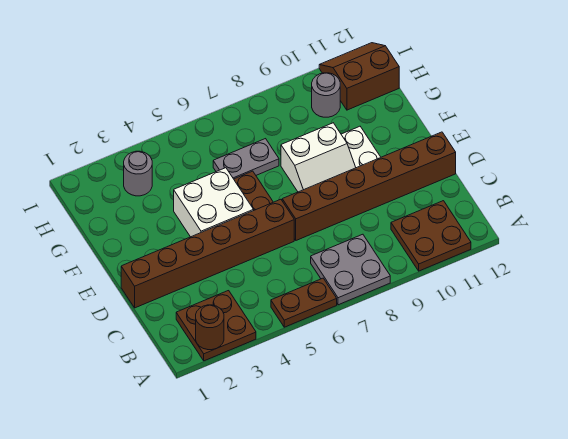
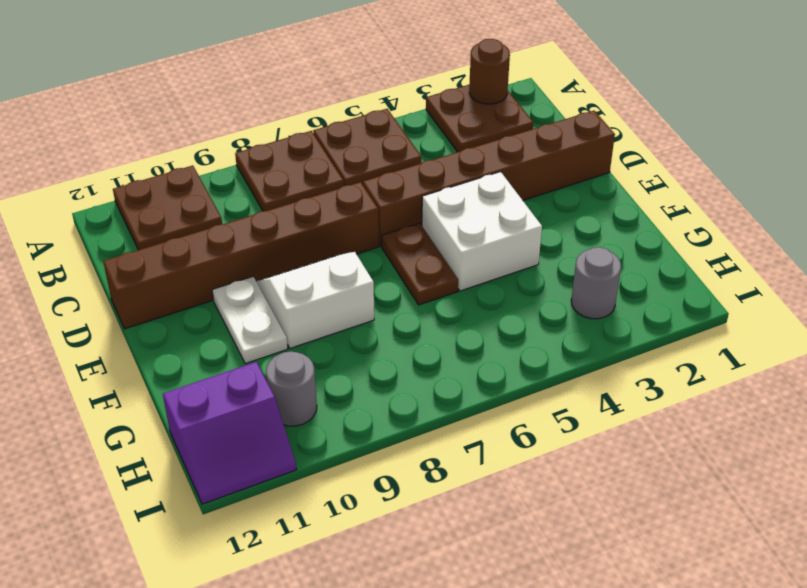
brown plate A5:A6 level 1 -> brown plate A5:B6 level 1
grey plate A7:B8 level 1 -> brown plate A7:B8 level 1
grey plate G6:G7 level 1 -> none
brown slope H11:I12 level 1 top H -> purple slope H11:I12 level 1 top H

